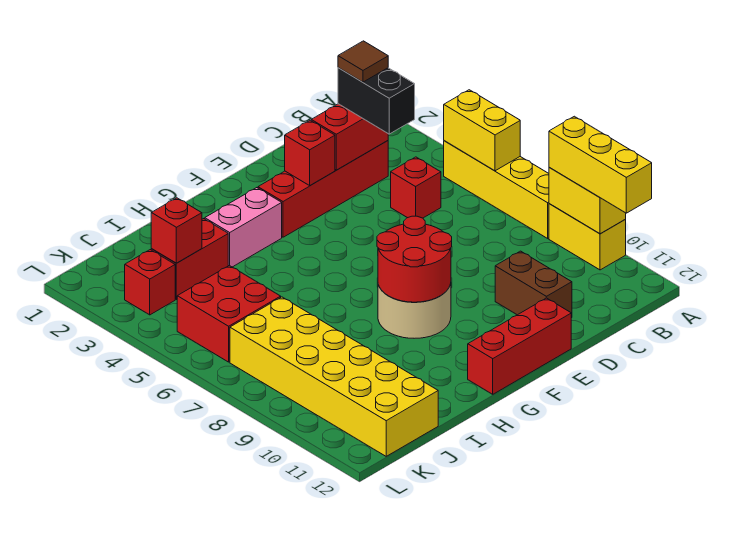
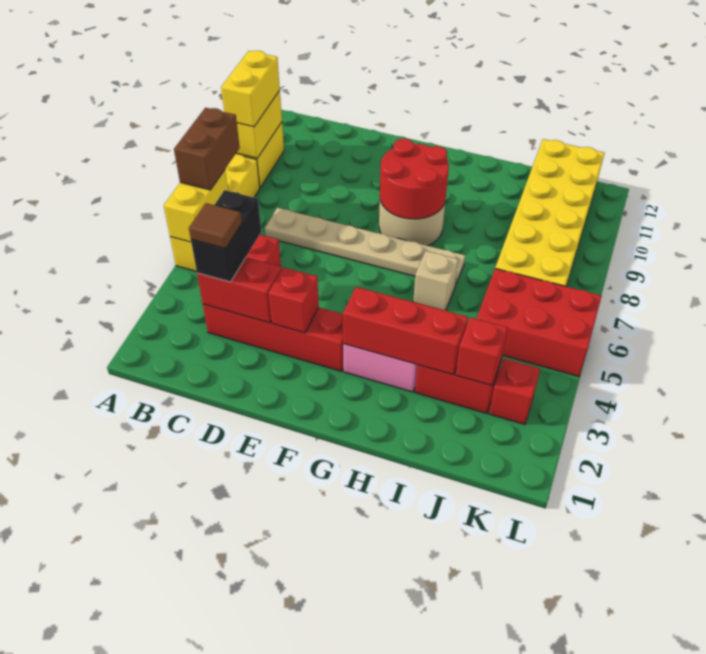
yellow brick A9:A11 level 3 -> yellow brick A9:A10 level 3
none -> tan plate C7:H7 level 1
brown brick D10:D11 level 1 -> brown brick A6:A7 level 3
red brick E12:G12 level 1 -> red brick G3:I3 level 2
none -> tan brick H6 level 1
red brick J5:K6 level 1 -> red brick J5:L6 level 1

